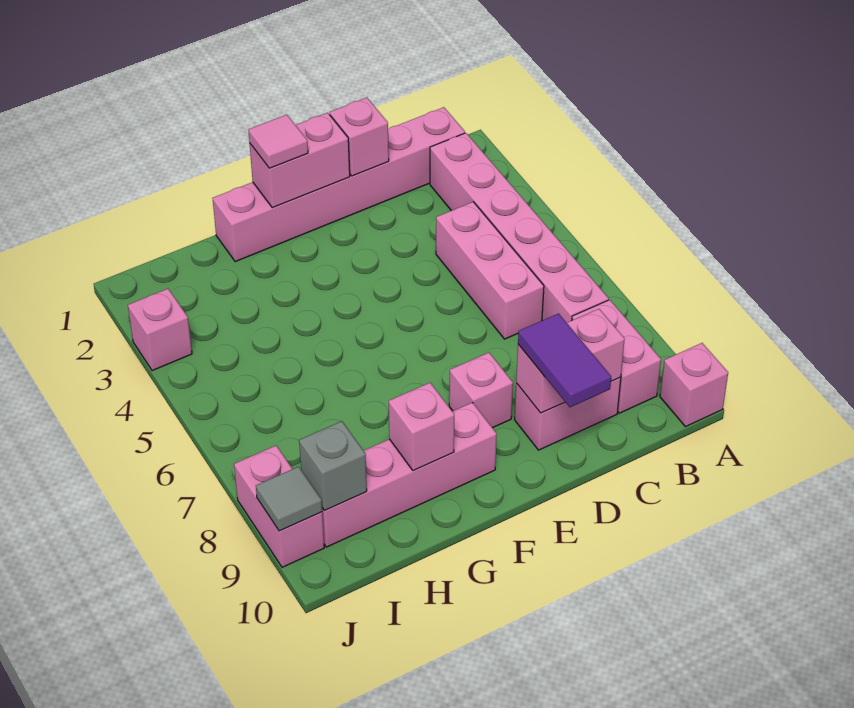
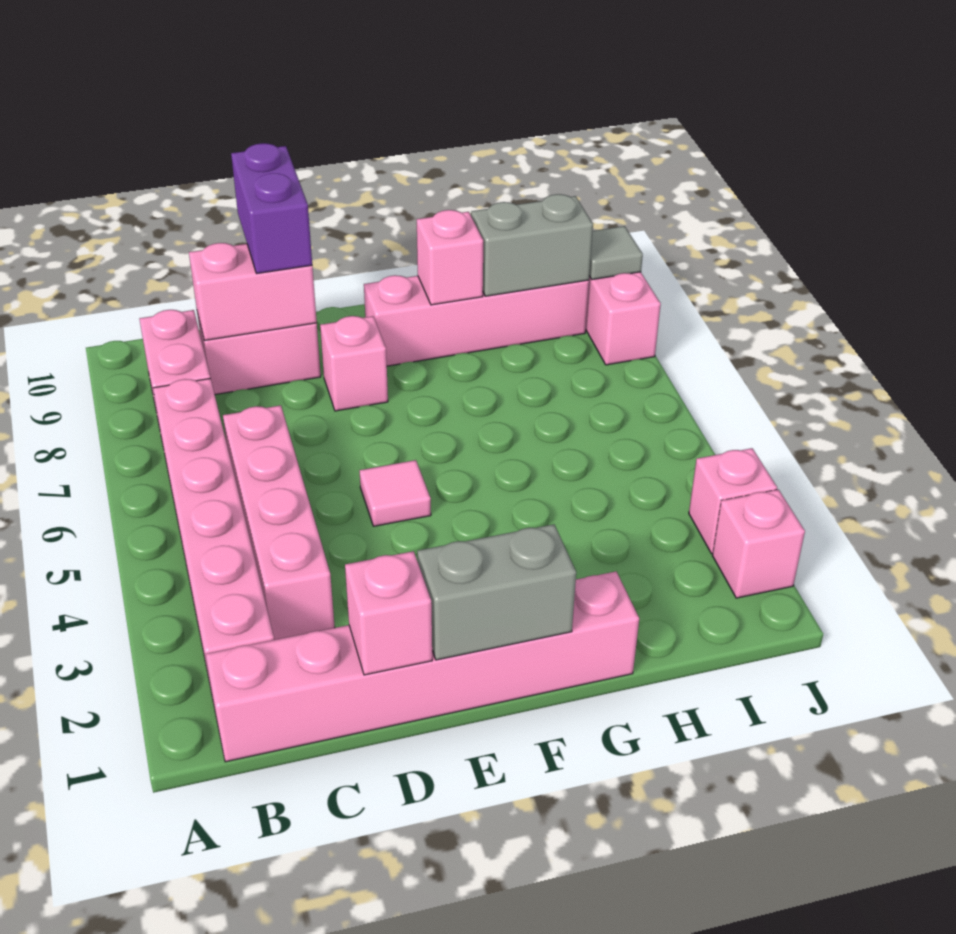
pink brick A10 level 1 -> pink brick J2 level 1
pink brick C4:C6 level 1 -> pink brick C3:C6 level 1
purple tile D9:D10 level 3 -> purple brick D9:D10 level 3
pink brick E1:F1 level 2 -> grey brick E1:F1 level 2
pink tile F1 level 3 -> pink tile E5 level 1
grey brick I9 level 2 -> grey brick H9:I9 level 2

